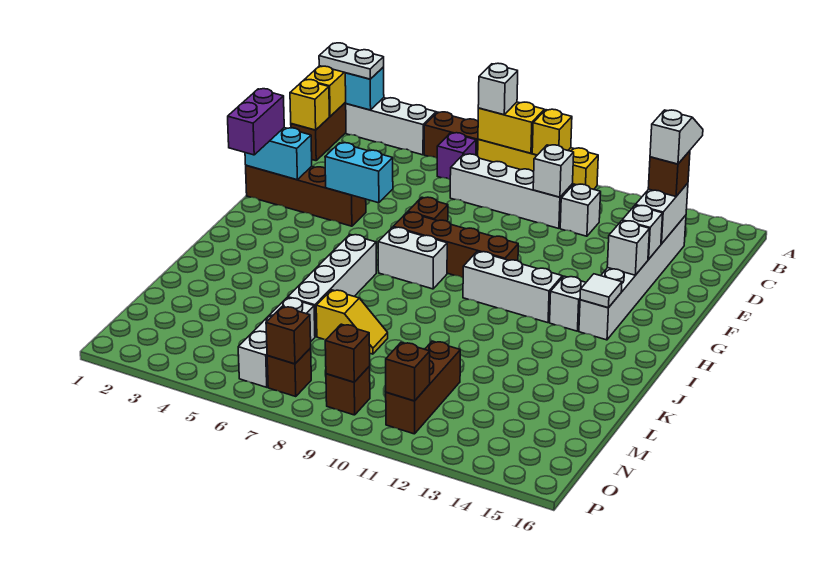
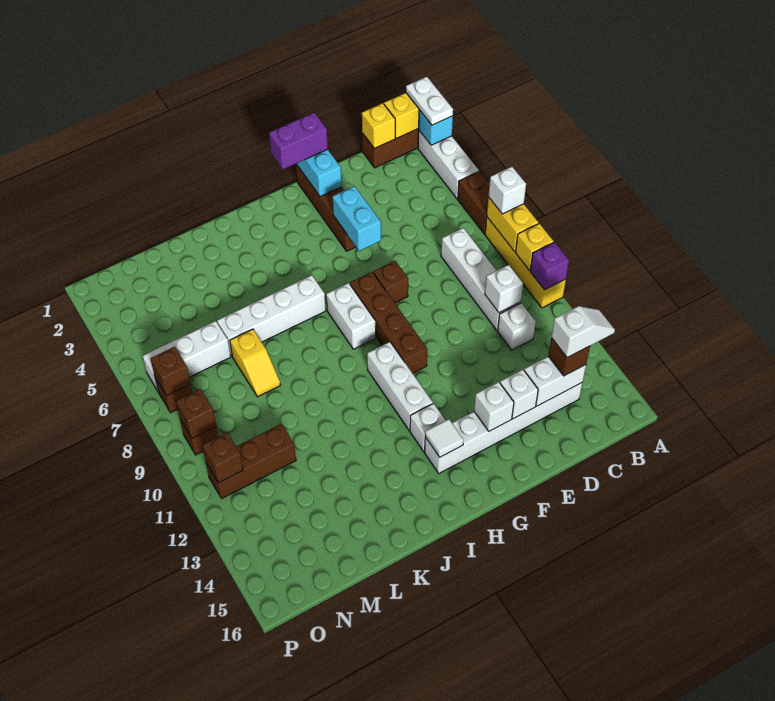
purple brick B6 level 1 -> purple brick A10 level 2

